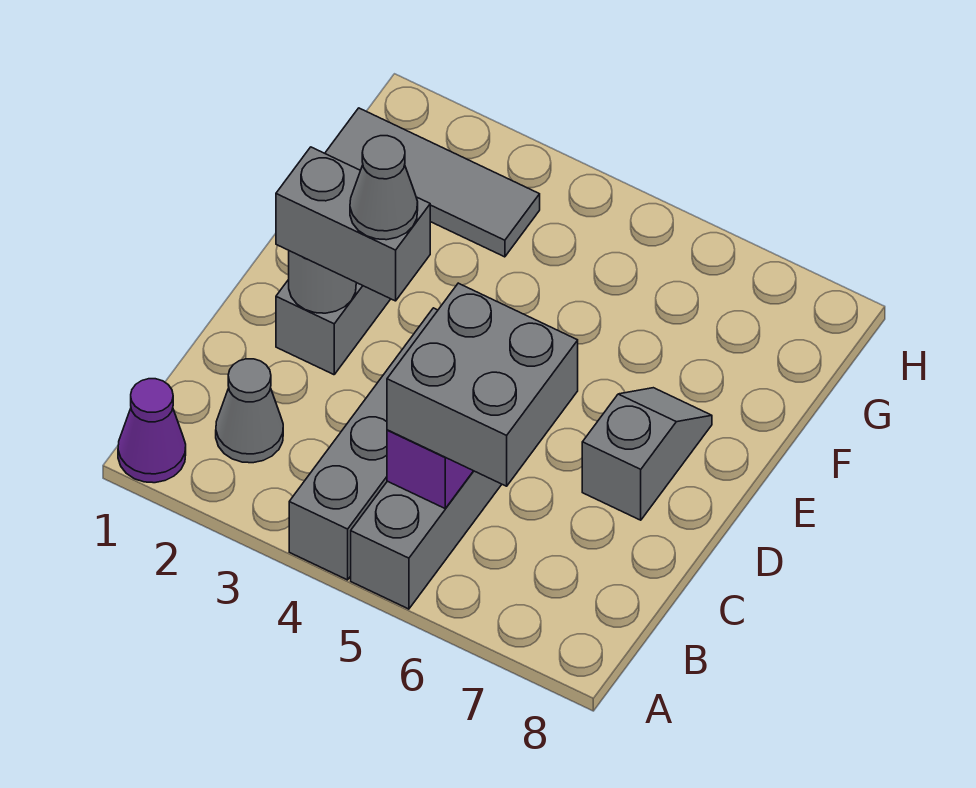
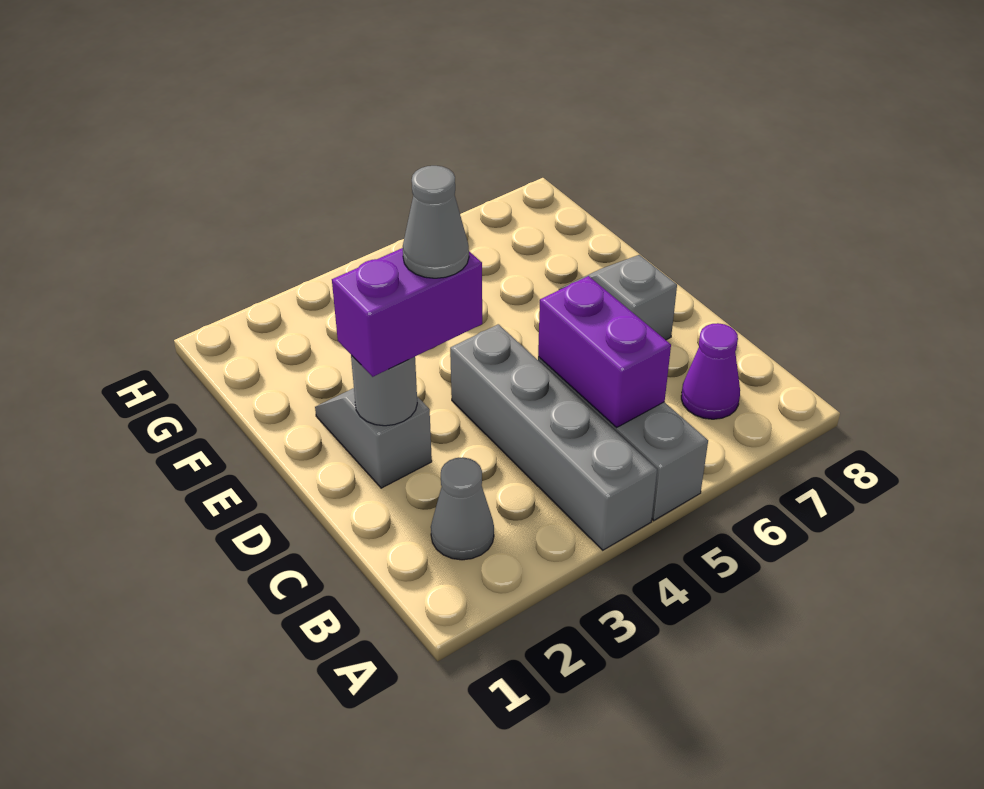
purple cone A1 level 1 -> purple cone B7 level 1
grey brick B5:C6 level 3 -> none
grey brick D2:D3 level 3 -> purple brick D2:D3 level 3
grey tile G1:G3 level 1 -> none

